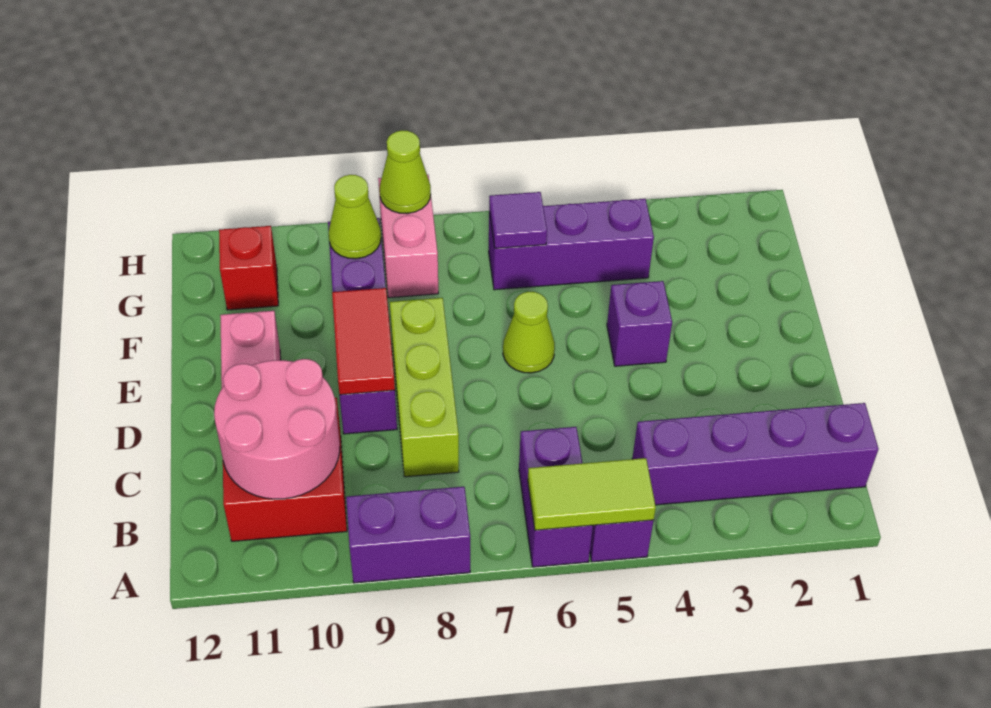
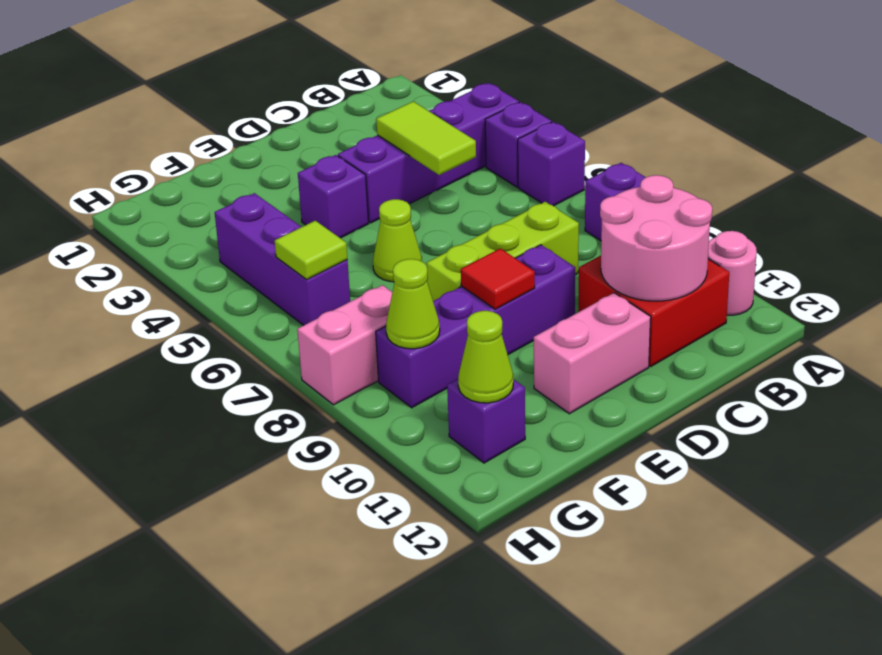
lime tile A5:A6 level 2 -> lime tile C4:C5 level 2
purple brick A6:B6 level 1 -> purple brick A6 level 1
none -> pink round brick A11 level 1
purple brick B1:B4 level 1 -> purple brick A4:D4 level 1
red tile D9:E9 level 2 -> red tile E9 level 2
purple tile G6 level 2 -> lime tile G6 level 2
red brick G11 level 1 -> purple brick G11 level 1
lime cone H8 level 2 -> lime cone G11 level 2

